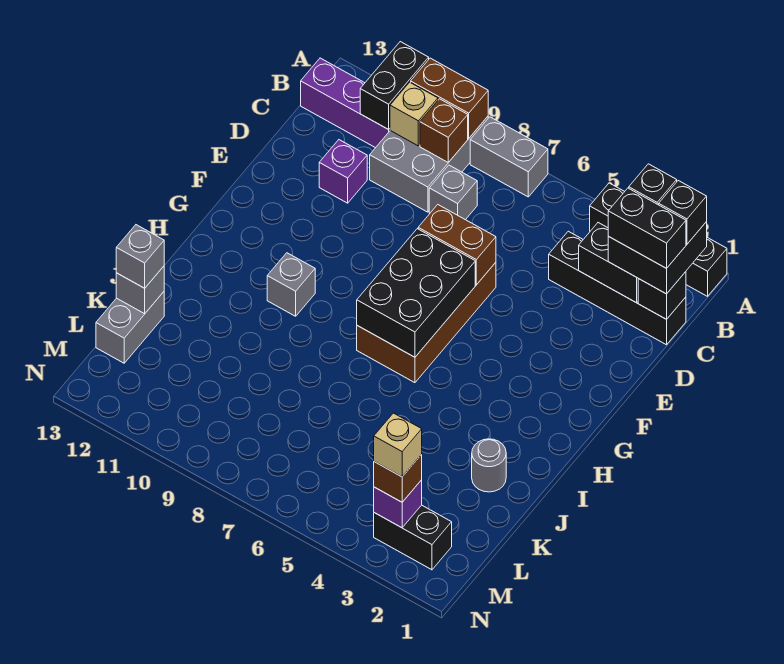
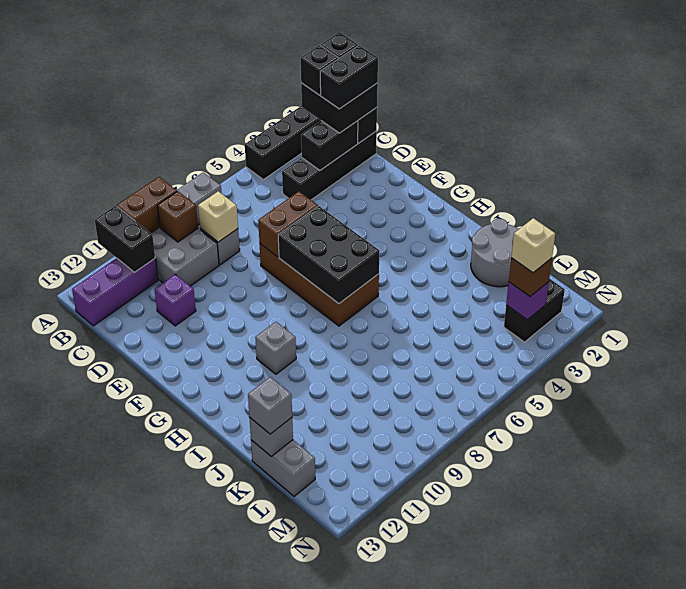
tan brick B10 level 2 -> tan brick C8 level 2
grey round brick J2 level 1 -> grey round brick J1:K2 level 1

